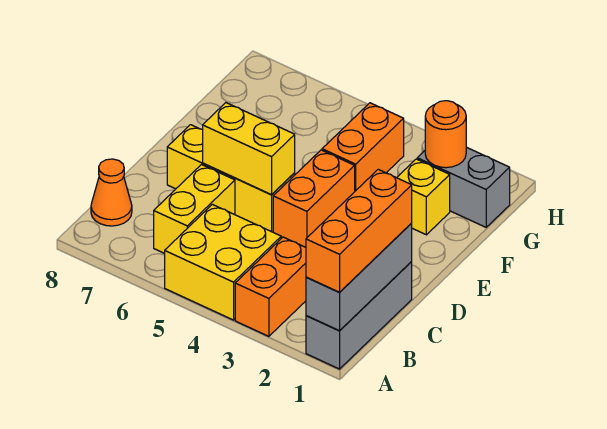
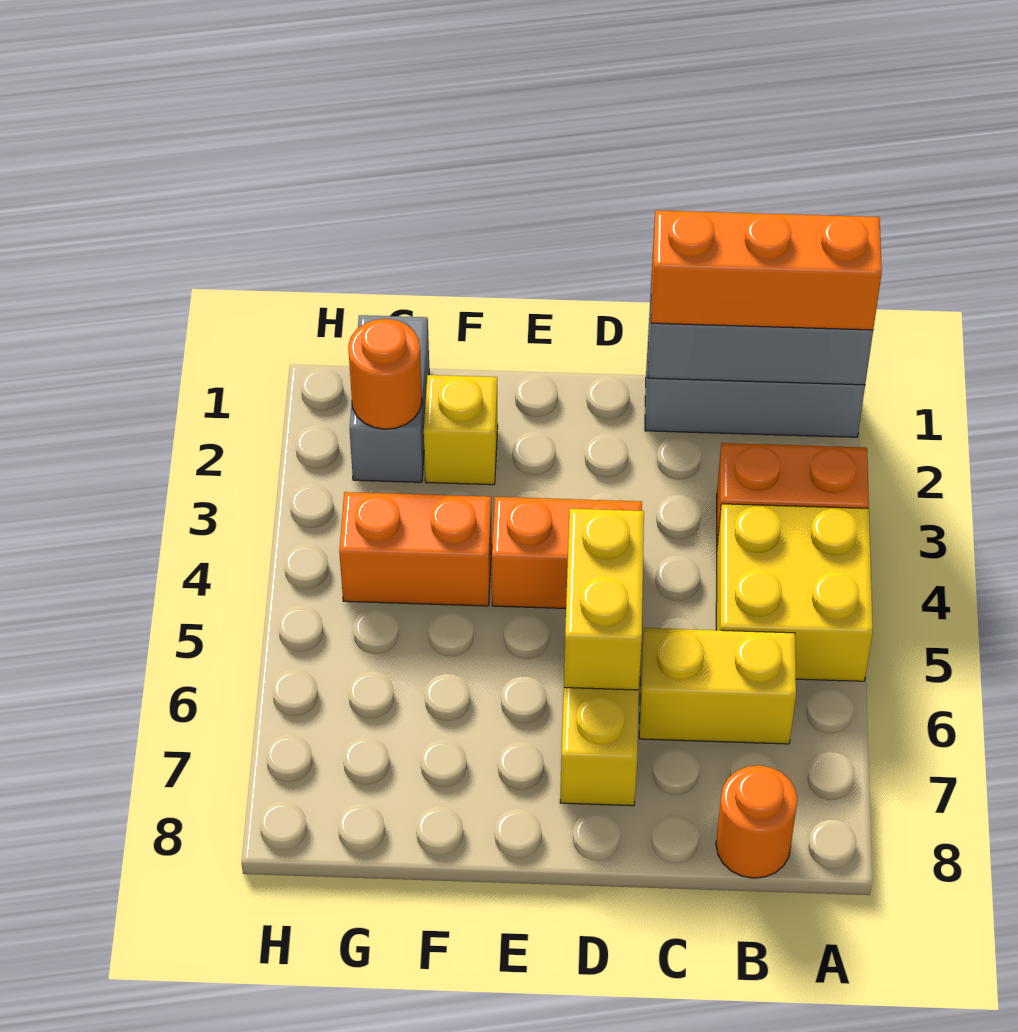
orange cone B8 level 1 -> orange round brick B8 level 1

